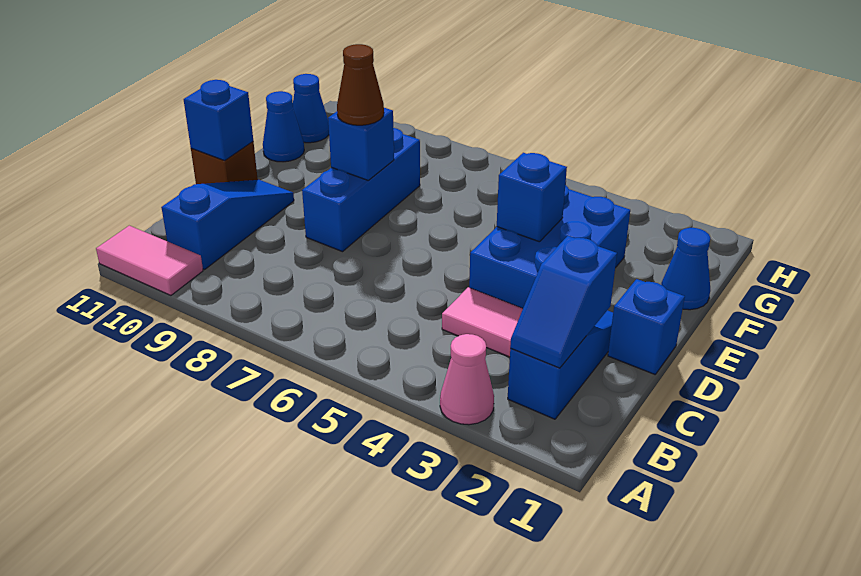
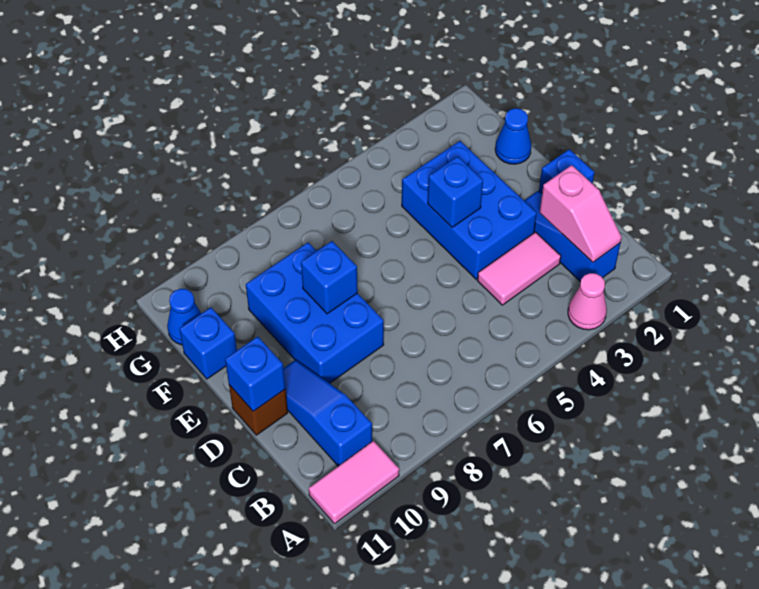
blue slope B2:C2 level 2 top C -> pink slope B2:C2 level 2 top C
blue brick D8:F8 level 1 -> blue brick D8:F9 level 1
brown cone E8 level 3 -> none
blue cone F11 level 1 -> blue brick F11 level 1

